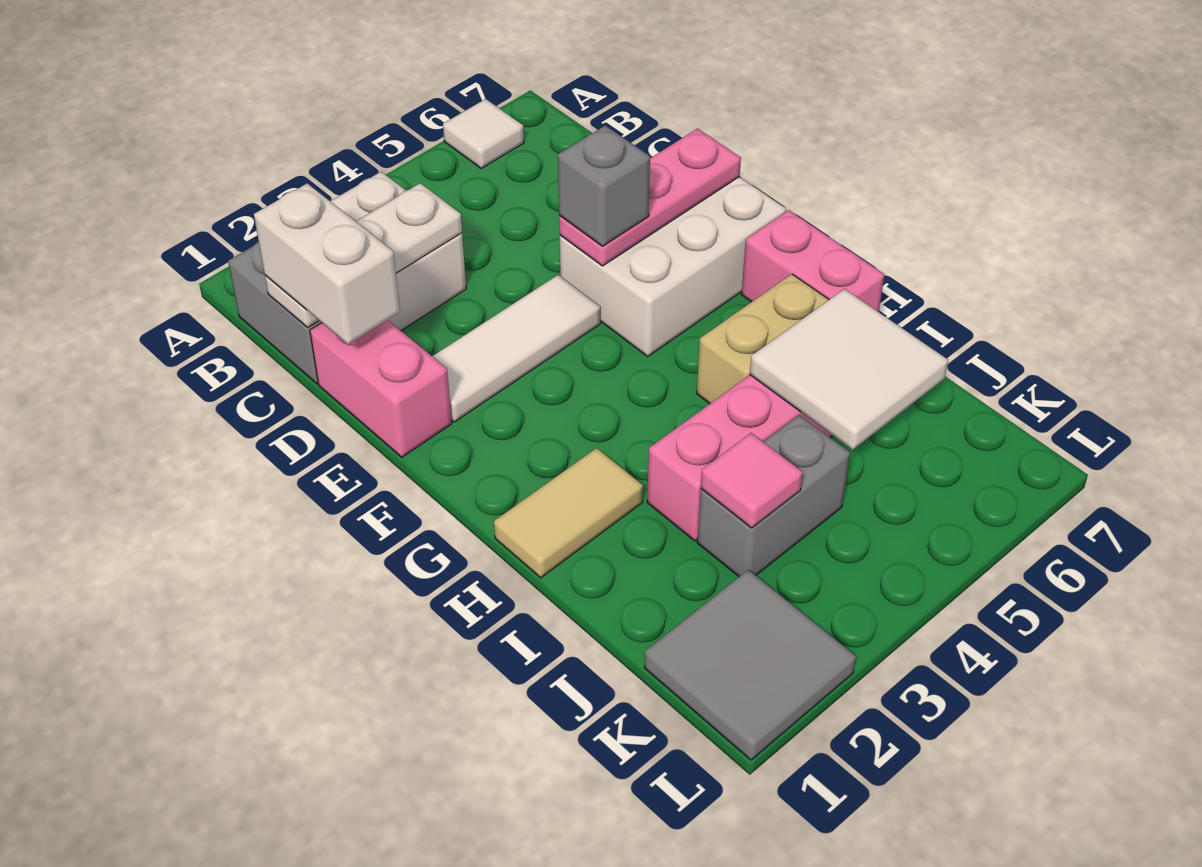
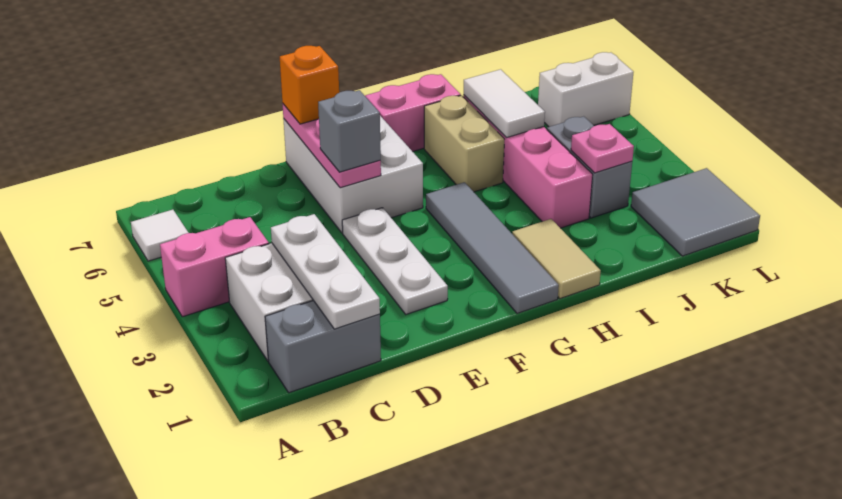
white brick C1:D1 level 3 -> white brick K6:L6 level 1
pink brick D1:E1 level 1 -> pink brick A4:B4 level 1
white tile E2:E4 level 1 -> white plate E2:E4 level 1
none -> orange brick E7 level 3
none -> grey tile G1:G4 level 1
white tile I5:J6 level 2 -> white tile I5:I6 level 2
pink tile J3 level 2 -> pink plate J3 level 2

